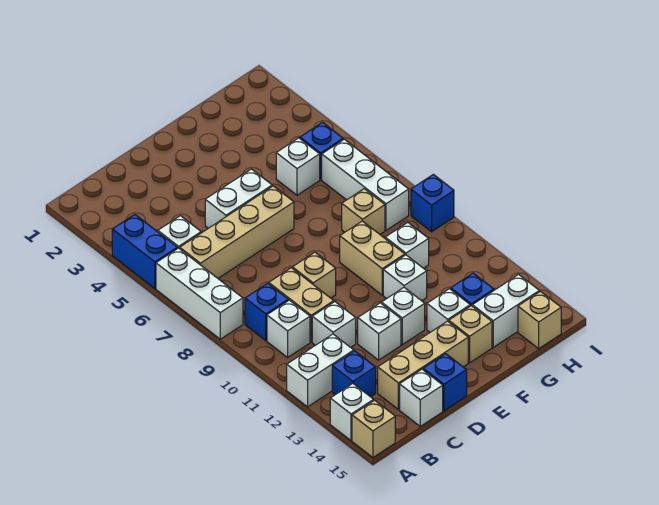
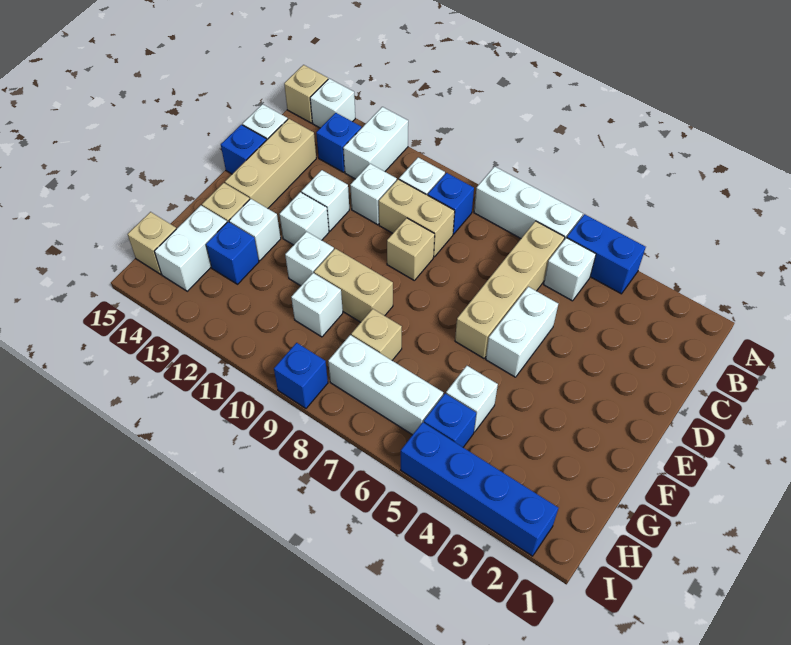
none -> blue brick I2:I5 level 1

